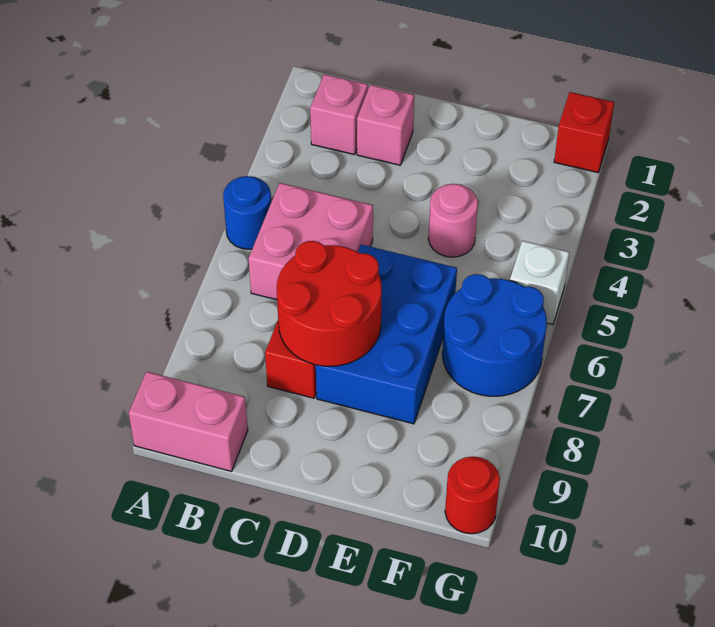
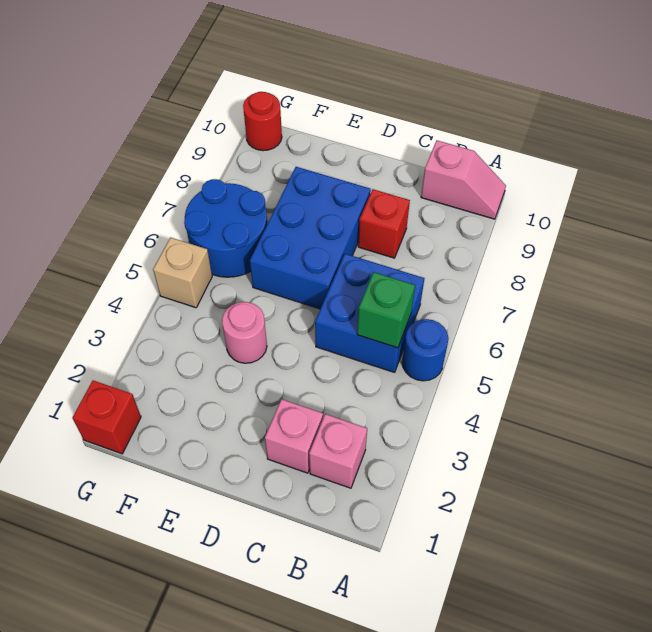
pink brick A10:B10 level 1 -> pink slope A10:B10 level 1 top B
pink brick B5:C6 level 1 -> blue brick B5:C6 level 1
none -> green brick B5 level 2
red round brick C7:D8 level 2 -> none
white brick G5 level 1 -> tan brick G5 level 1

